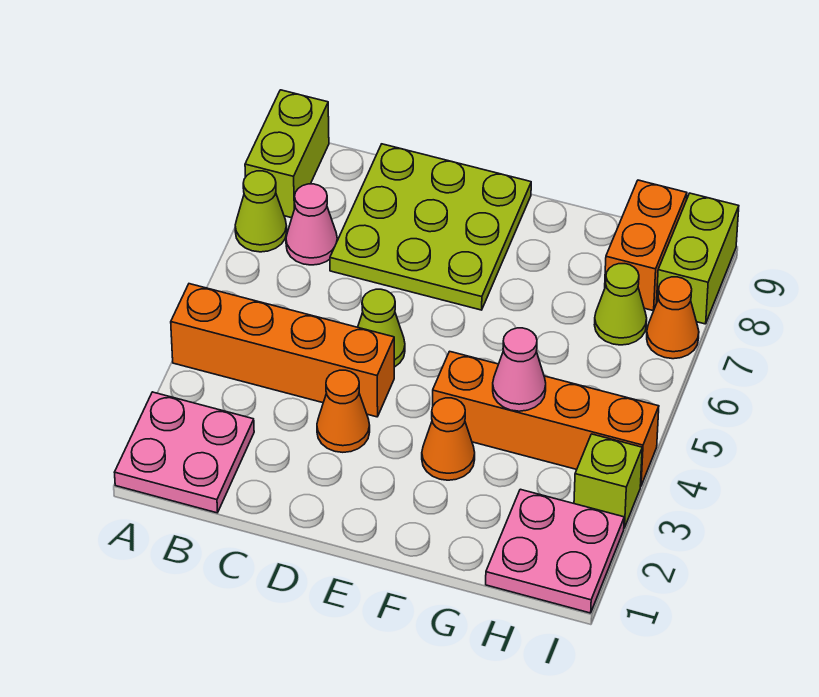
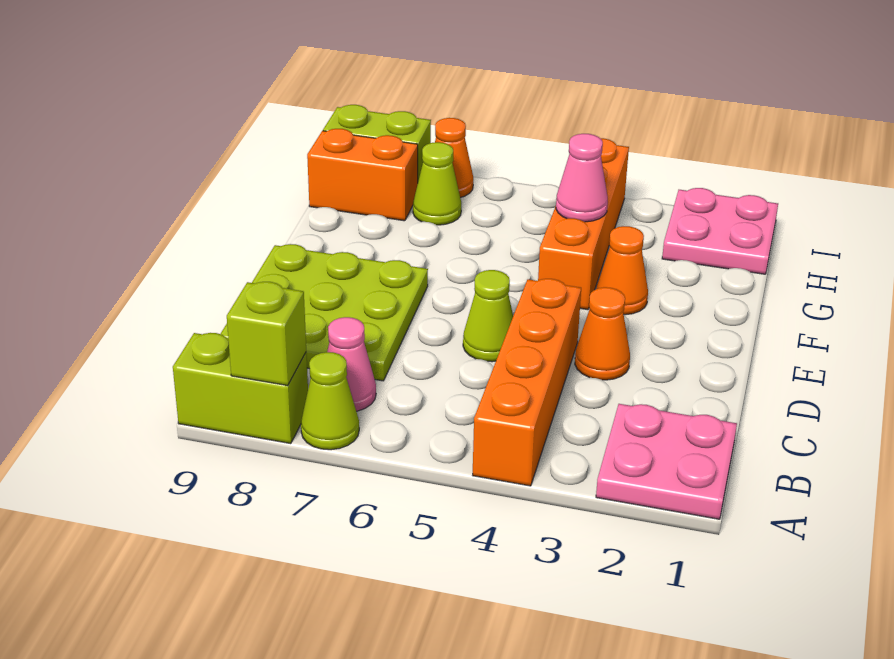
lime brick I3 level 1 -> lime brick A8 level 2

